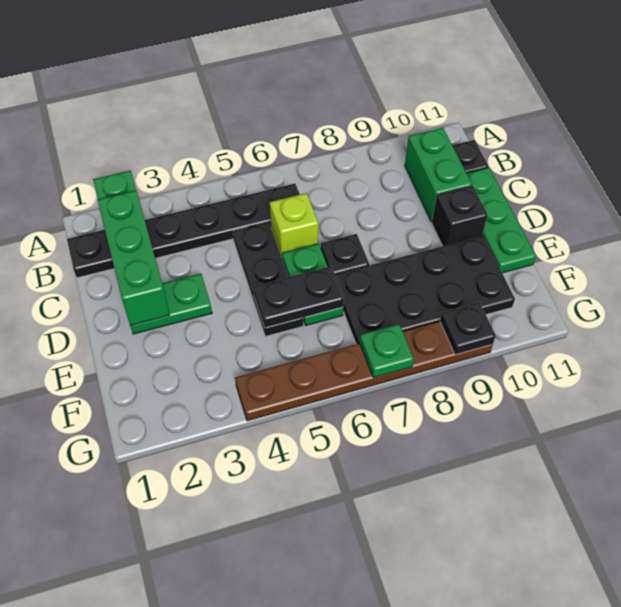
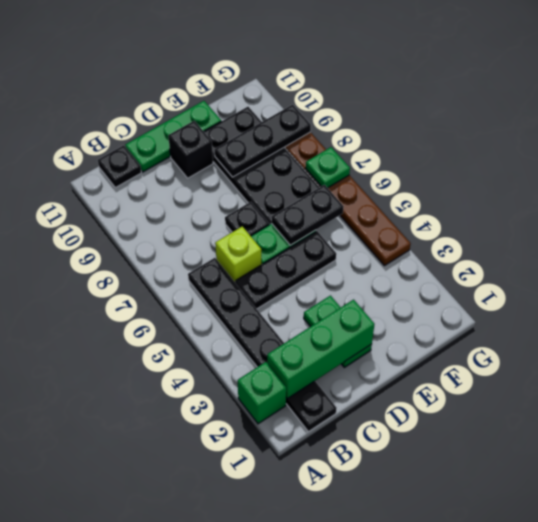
green brick B10:C10 level 1 -> none
black plate E5:E6 level 2 -> black plate E6:F6 level 2
black plate G9 level 2 -> black plate E9:G9 level 2

